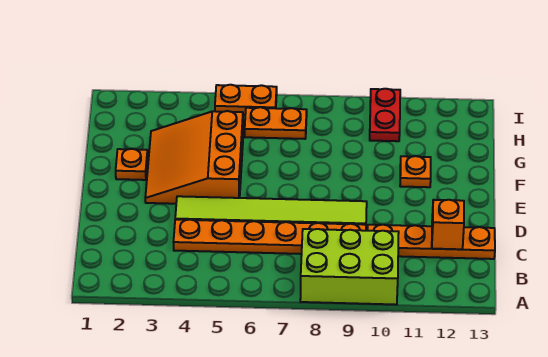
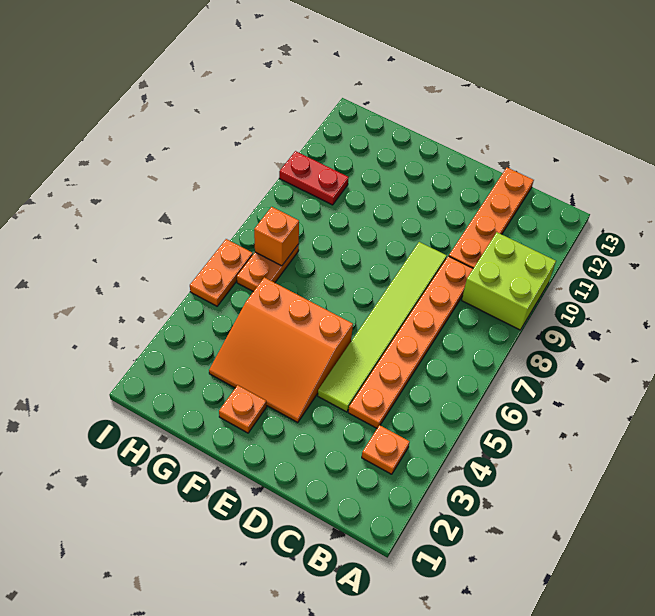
lime brick A8:B10 level 1 -> lime brick A9:B10 level 1
orange brick C12 level 2 -> orange brick H7 level 2
orange plate F11 level 1 -> orange plate B3 level 1

